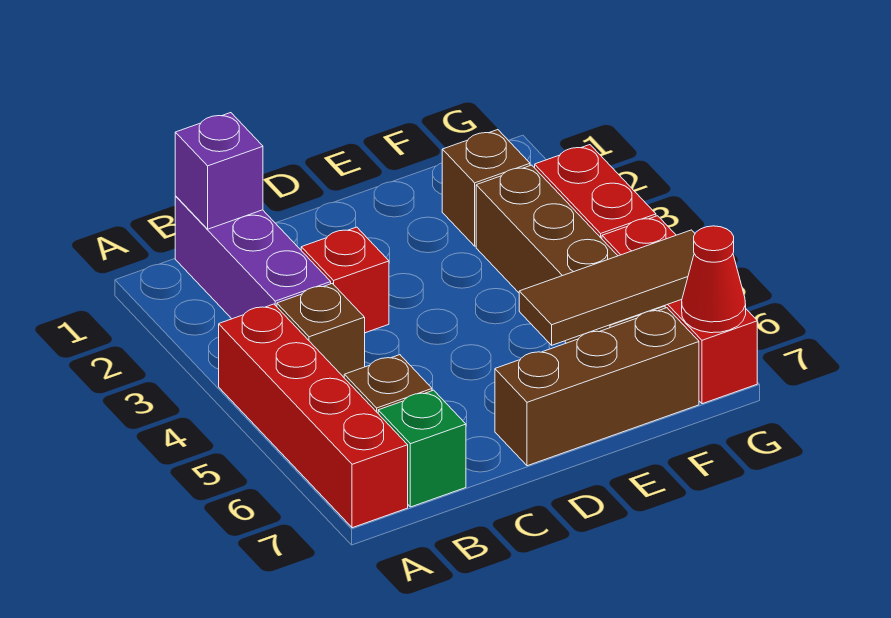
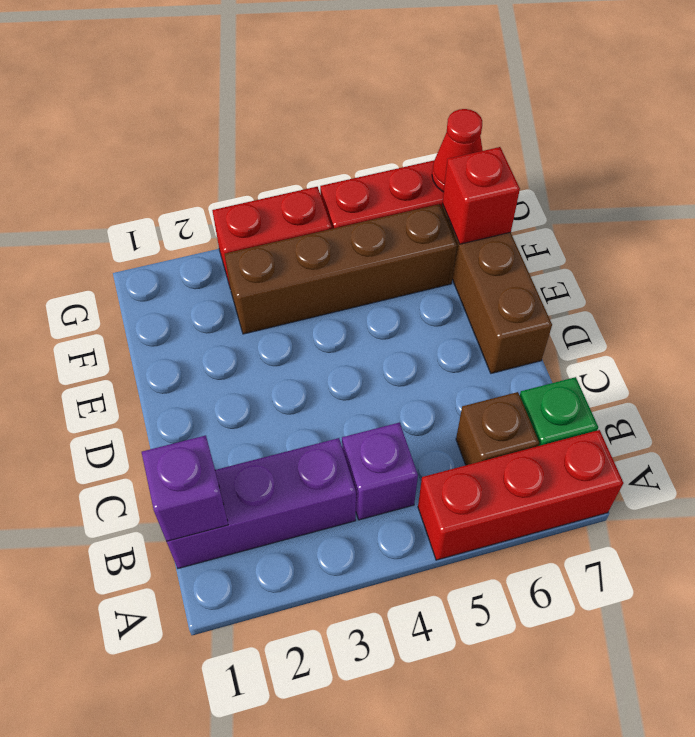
red brick A4:A7 level 1 -> red brick A5:A7 level 1
brown brick B4 level 1 -> purple brick B4 level 1
red brick C3 level 1 -> red brick F7 level 2
brown tile E6:G6 level 2 -> none
brown brick F2 level 1 -> none

